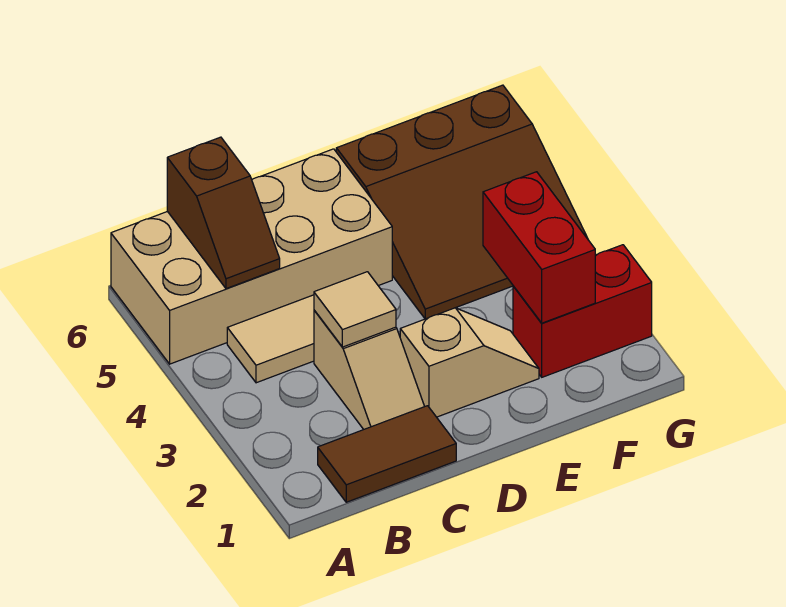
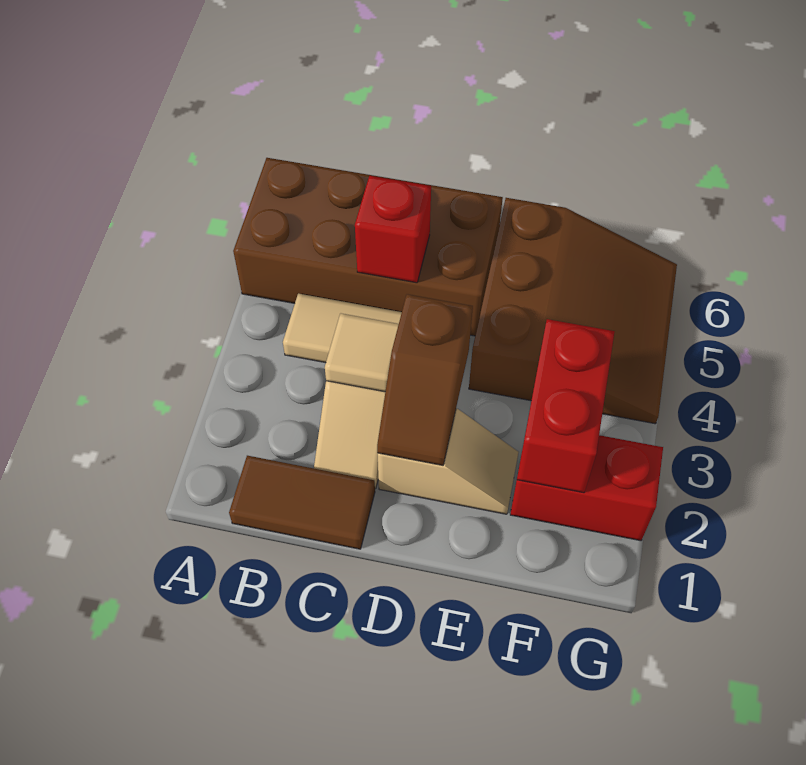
tan brick A5:D6 level 1 -> brown brick A5:D6 level 1
brown slope B5:B6 level 2 top 6 -> brown slope D2:D3 level 2 top 3
none -> red brick C5 level 2
brown slope E4:G6 level 1 top 6 -> brown slope E4:G6 level 1 top E

